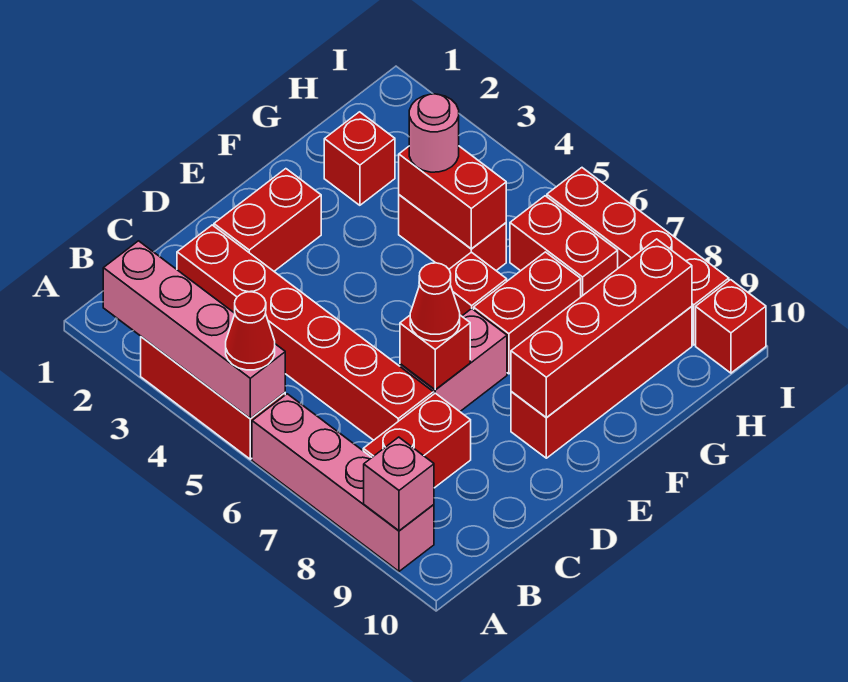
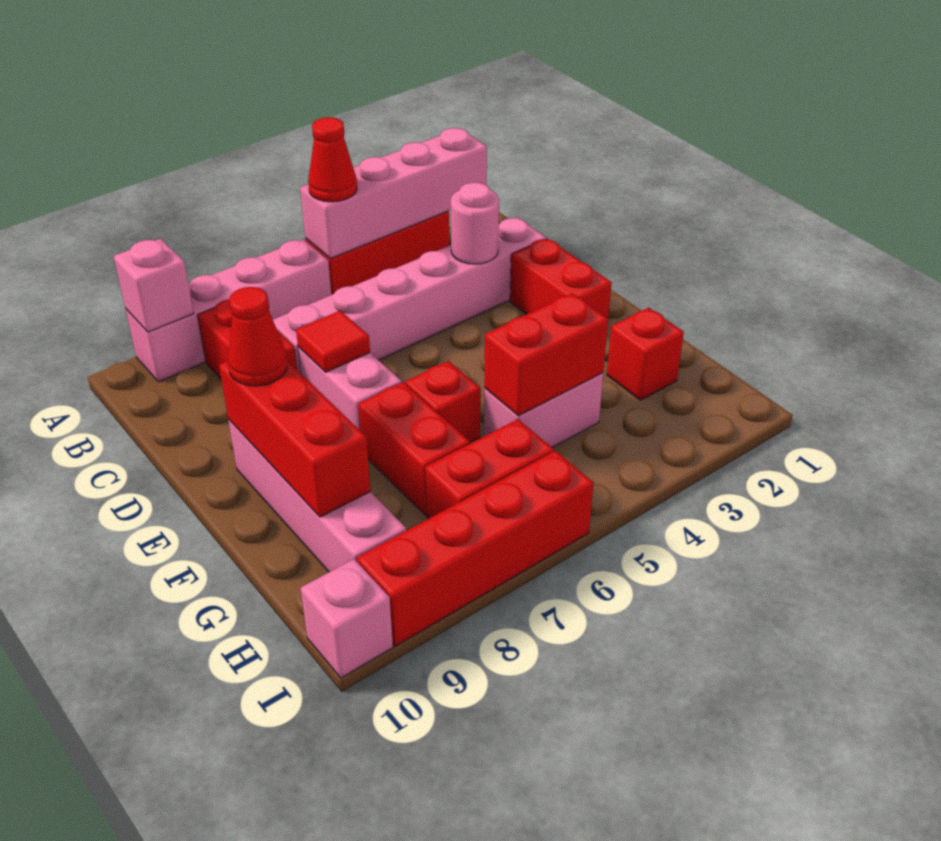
red brick C2:C7 level 1 -> pink brick C2:C7 level 1
red brick D7 level 2 -> red tile D7 level 2
red cone D7 level 3 -> red cone E9 level 3
red brick E9:H9 level 1 -> pink brick E9:H9 level 1
red brick E9:H9 level 2 -> red brick E9:G9 level 2
red brick G4:G5 level 1 -> pink brick G4:G5 level 1
pink round brick G4 level 3 -> pink round brick C3 level 2
red brick I10 level 1 -> pink brick I10 level 1

